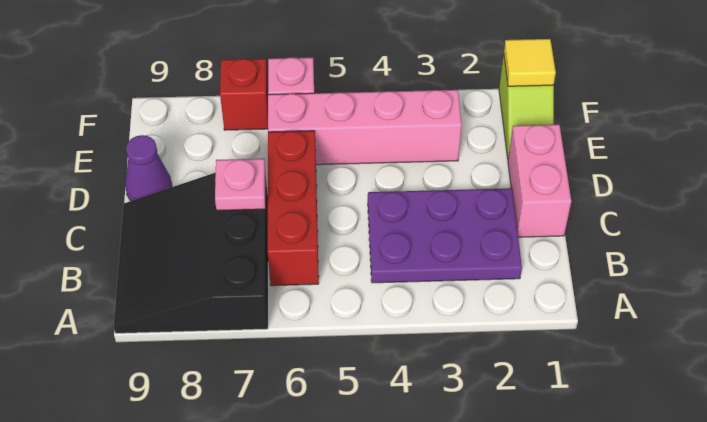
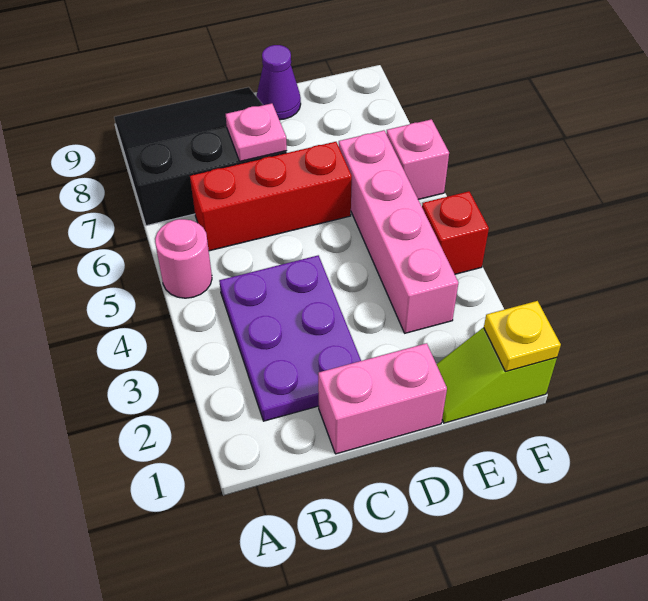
none -> pink round brick A5 level 1
yellow tile F1 level 2 -> yellow plate F1 level 2
red brick F7 level 1 -> red brick F4 level 1

